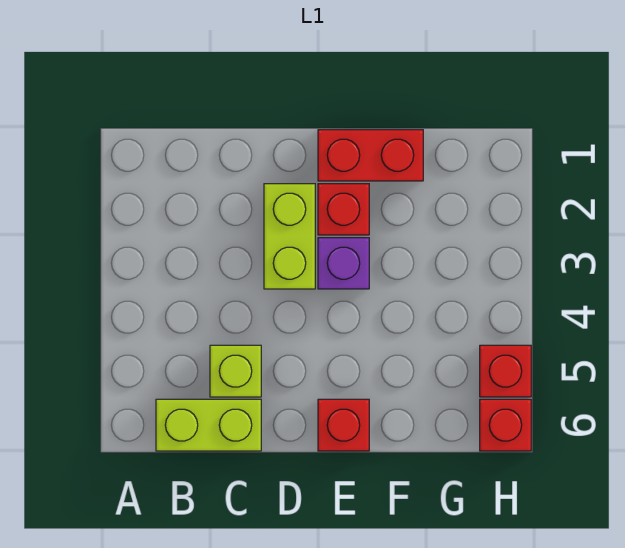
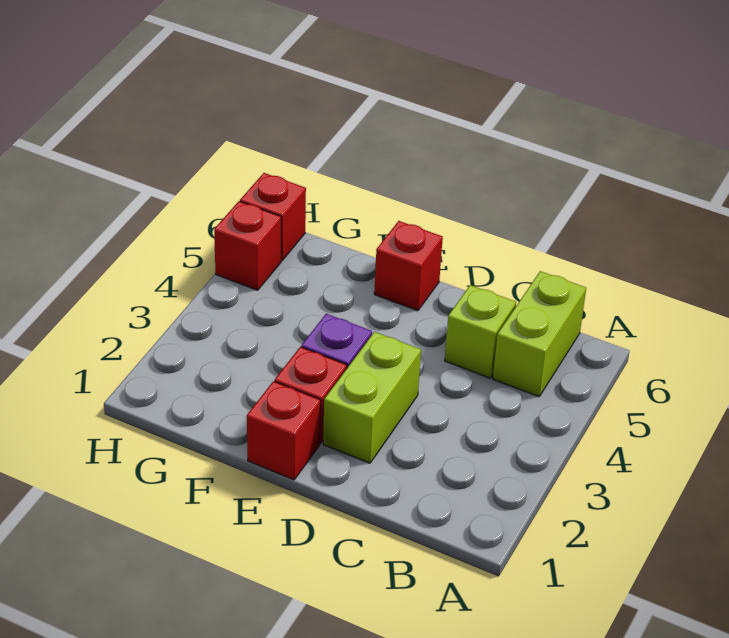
lime brick B6:C6 level 1 -> lime brick B5:B6 level 1
red brick E1:F1 level 1 -> red brick E1 level 1

